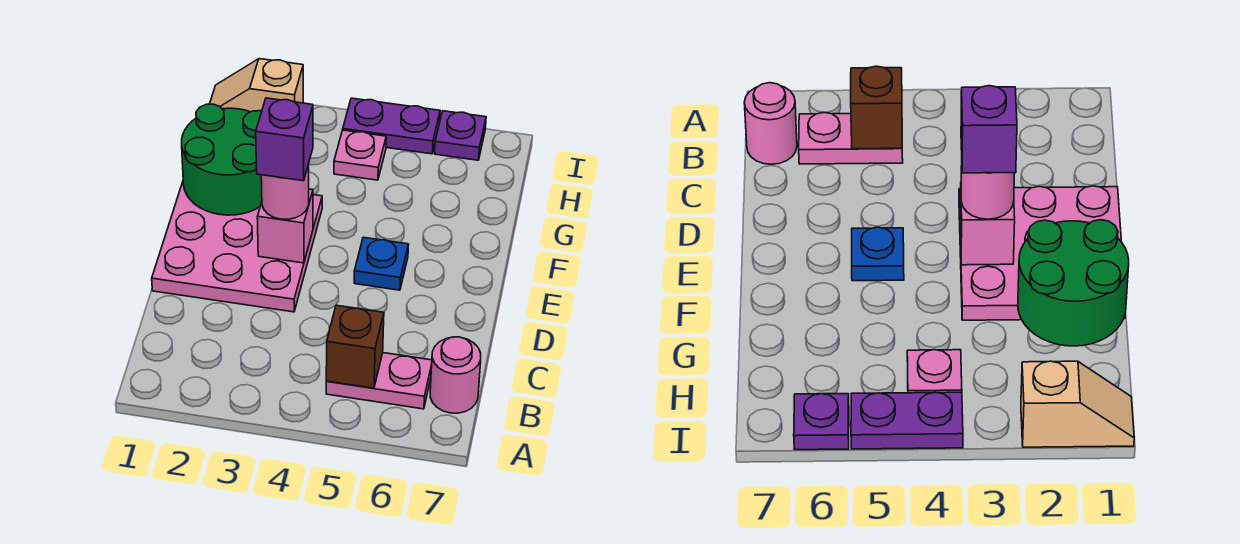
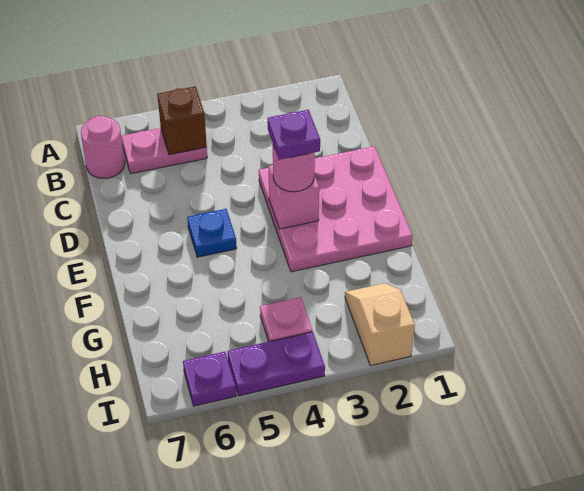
purple brick E3 level 4 -> purple plate E3 level 4
green round brick F1:G2 level 2 -> none
tan slope I1:I2 level 1 top 2 -> tan slope H2:I2 level 1 top I

